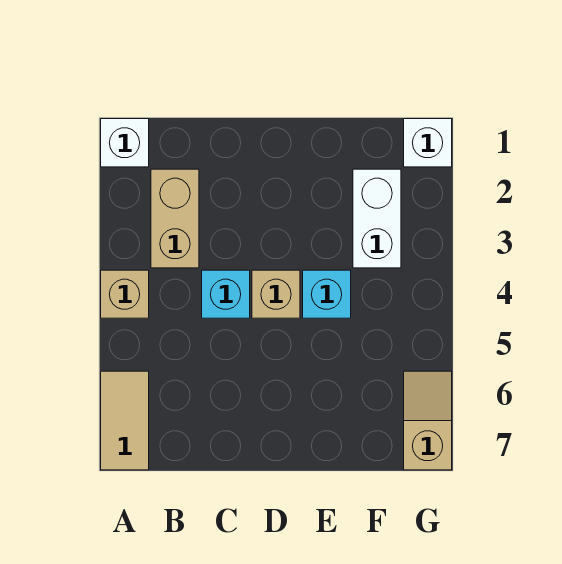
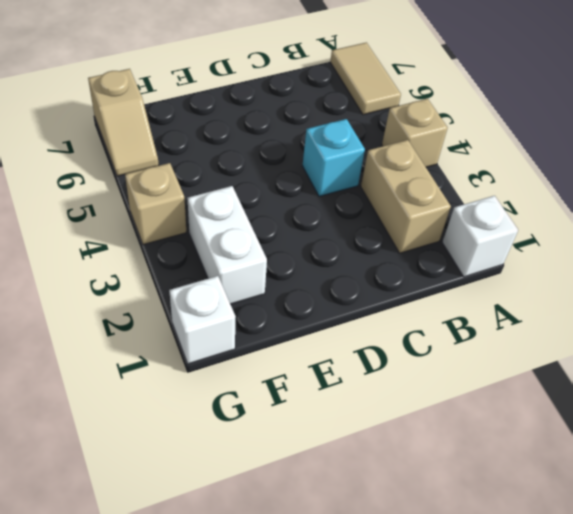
tan brick D4 level 1 -> tan brick G4 level 1
cyan brick E4 level 1 -> none

